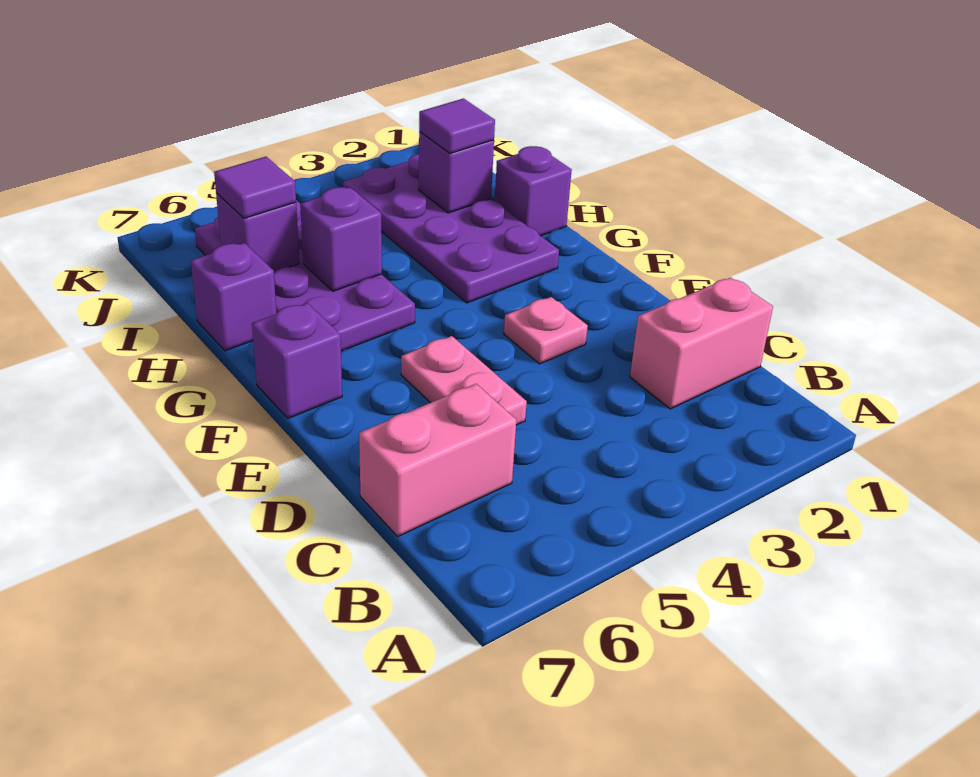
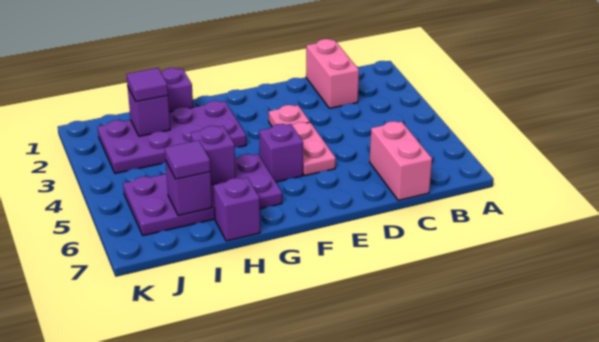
pink plate D5:E5 level 1 -> pink plate E4:E5 level 1
purple brick F7 level 1 -> purple brick F5 level 1

